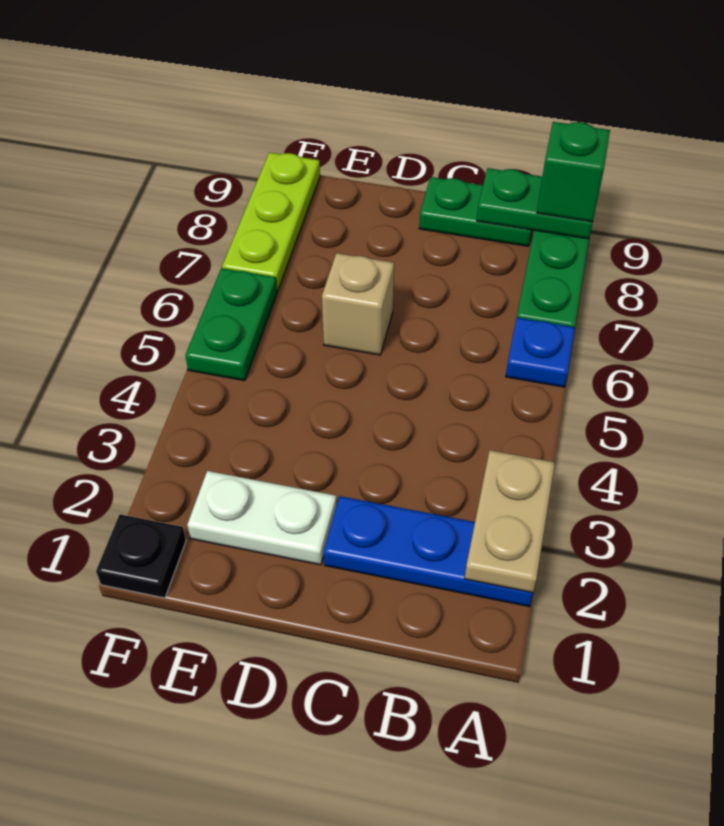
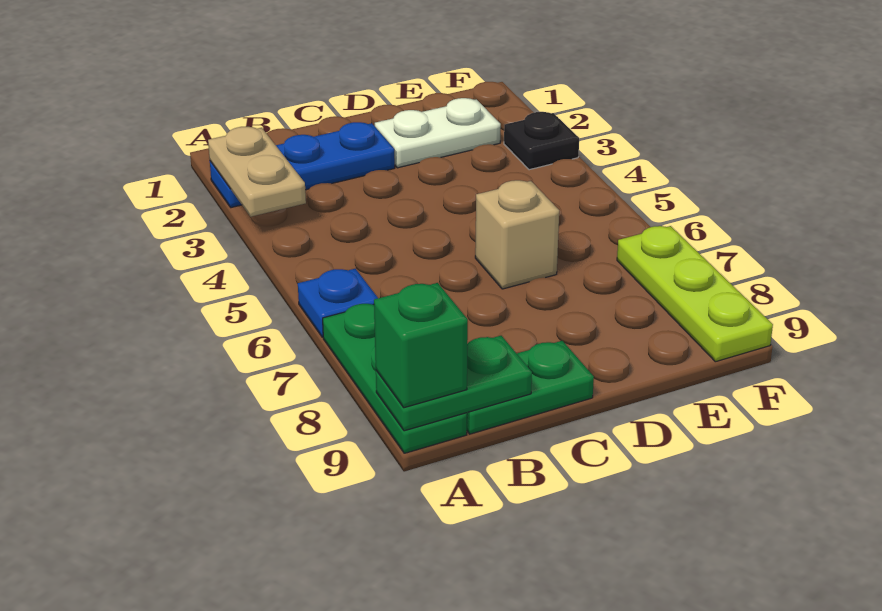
black plate F1 level 1 -> black plate F3 level 1
green plate F5:F6 level 1 -> none

